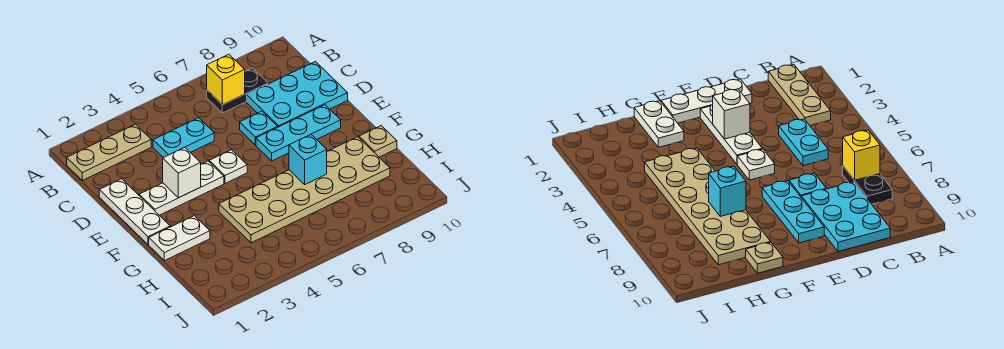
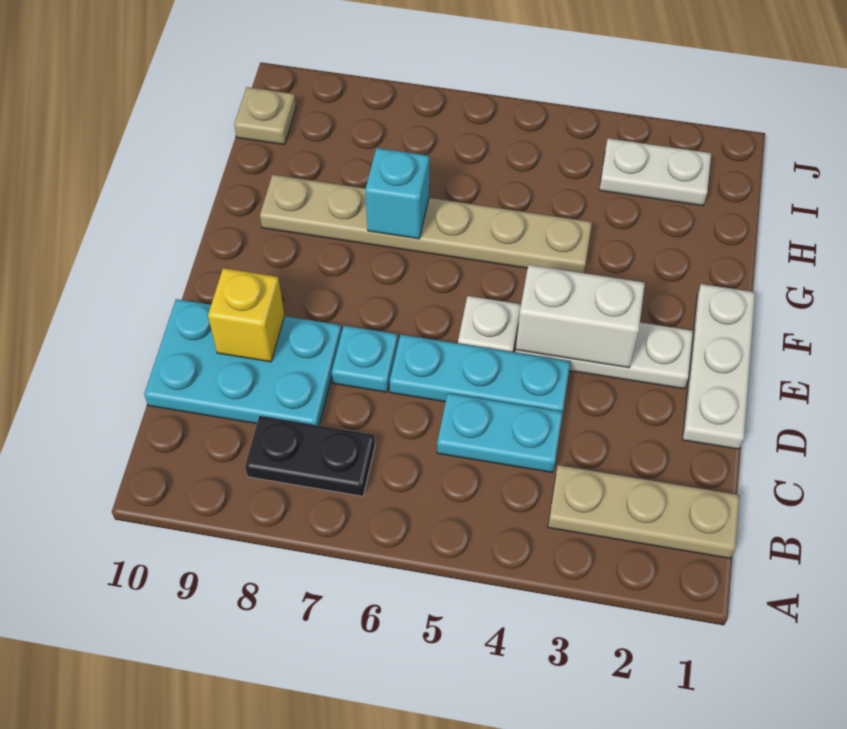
yellow brick B7 level 2 -> yellow brick D9 level 2
white brick E3 level 2 -> white brick E3:E4 level 2
cyan plate E7:E9 level 1 -> cyan plate D4:D6 level 1
white plate G1:G2 level 1 -> white plate I2:I3 level 1
tan plate G4:H9 level 1 -> tan plate G4:G9 level 1
tan plate G10 level 1 -> tan plate I10 level 1

